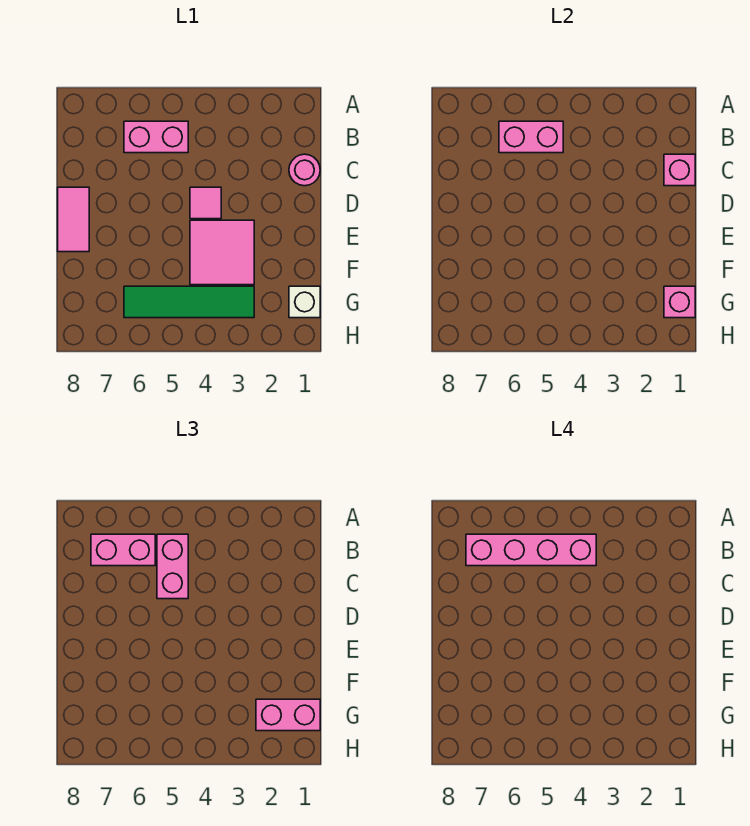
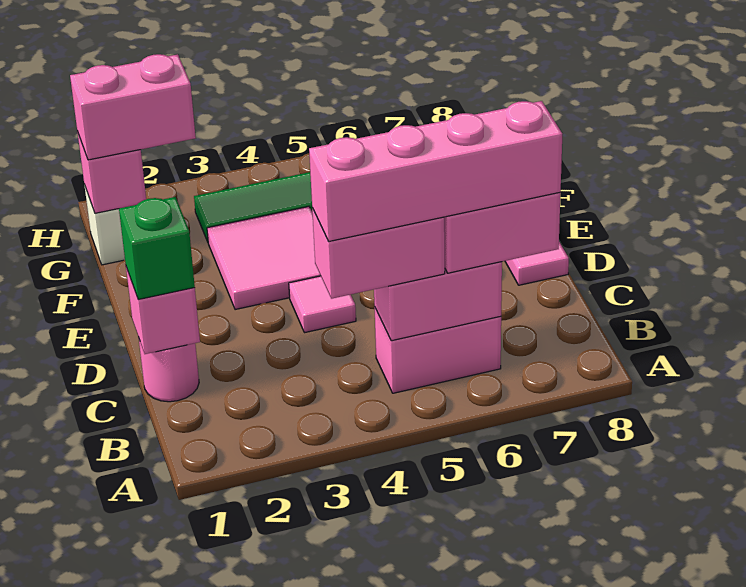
pink brick B5:C5 level 3 -> pink brick B4:B5 level 3
none -> green brick C1 level 3

